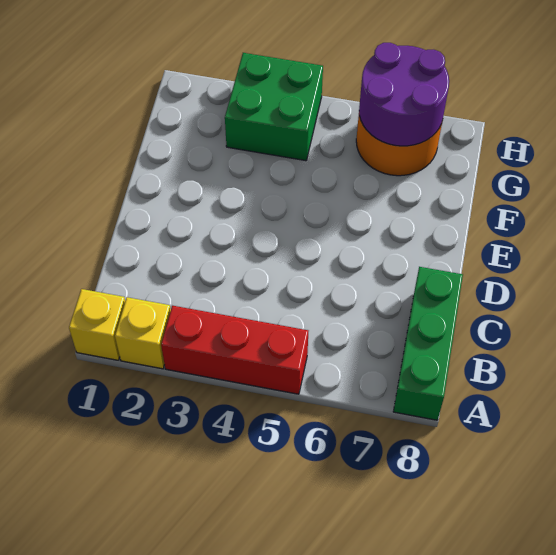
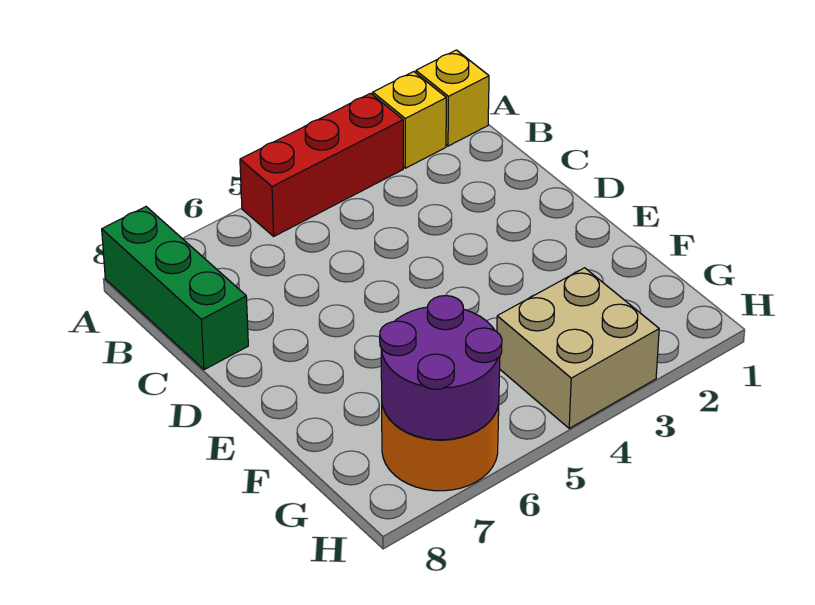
green brick G3:H4 level 1 -> tan brick G3:H4 level 1

